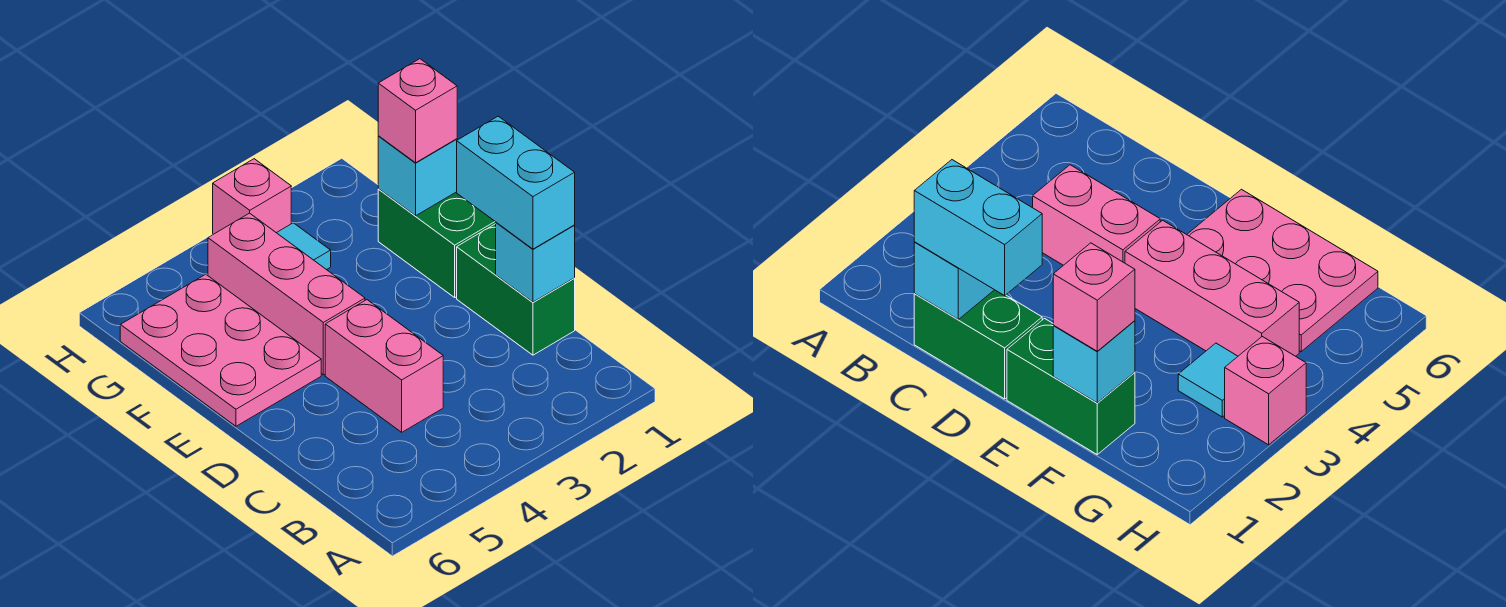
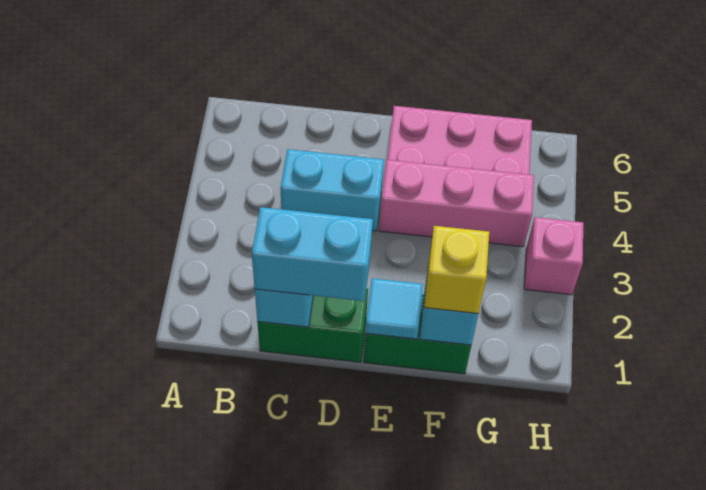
pink brick C4:D4 level 1 -> cyan brick C4:D4 level 1
pink brick F1 level 3 -> yellow brick F1 level 3
cyan tile G3 level 1 -> cyan tile E1 level 2

